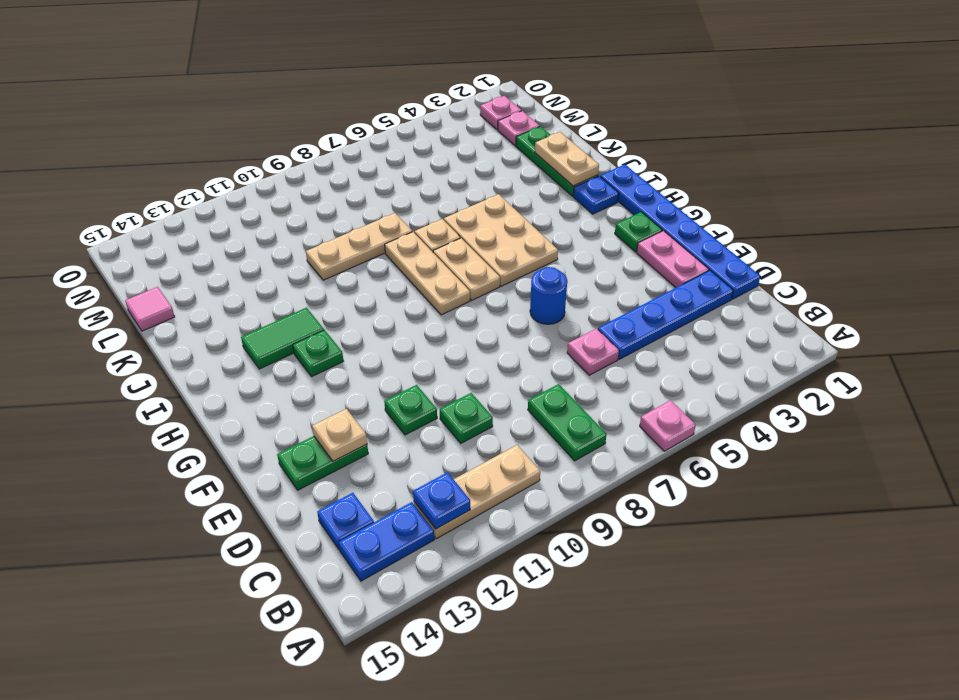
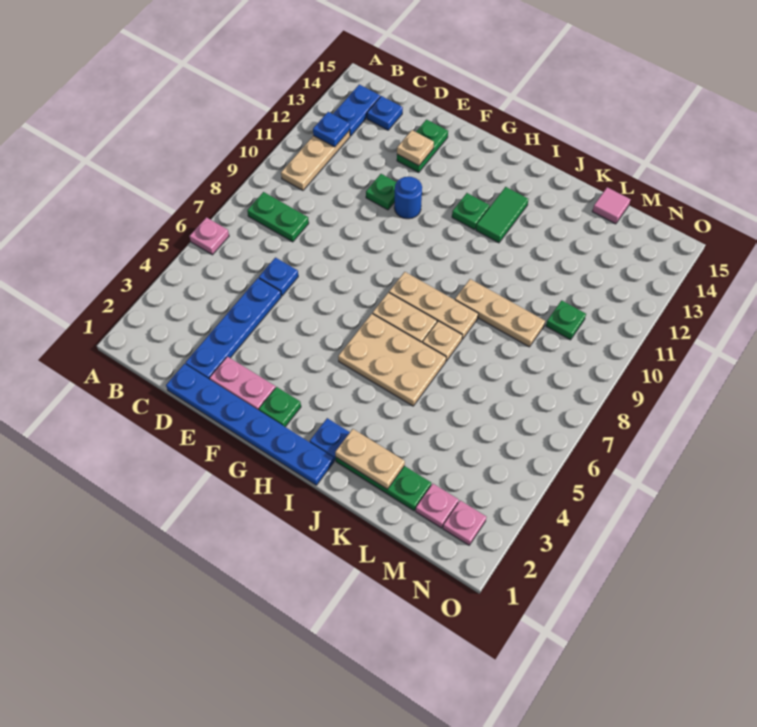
pink plate D6 level 1 -> blue plate D6 level 1
green plate D10 level 1 -> green plate M10 level 1
blue round brick F6 level 1 -> blue round brick F11 level 1
tan plate K8:K10 level 1 -> tan plate J9:L9 level 1

